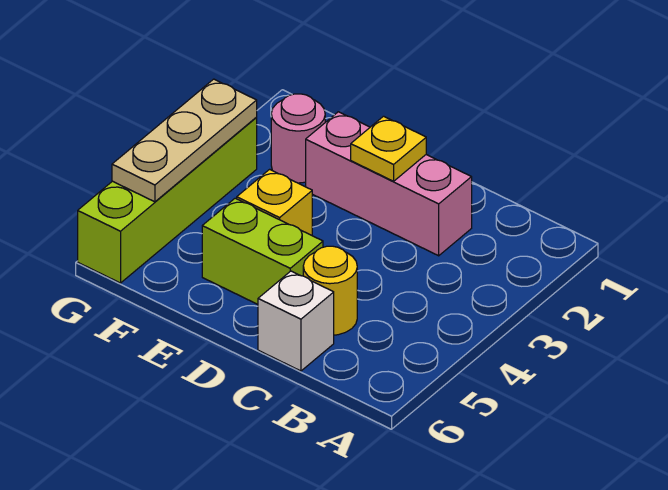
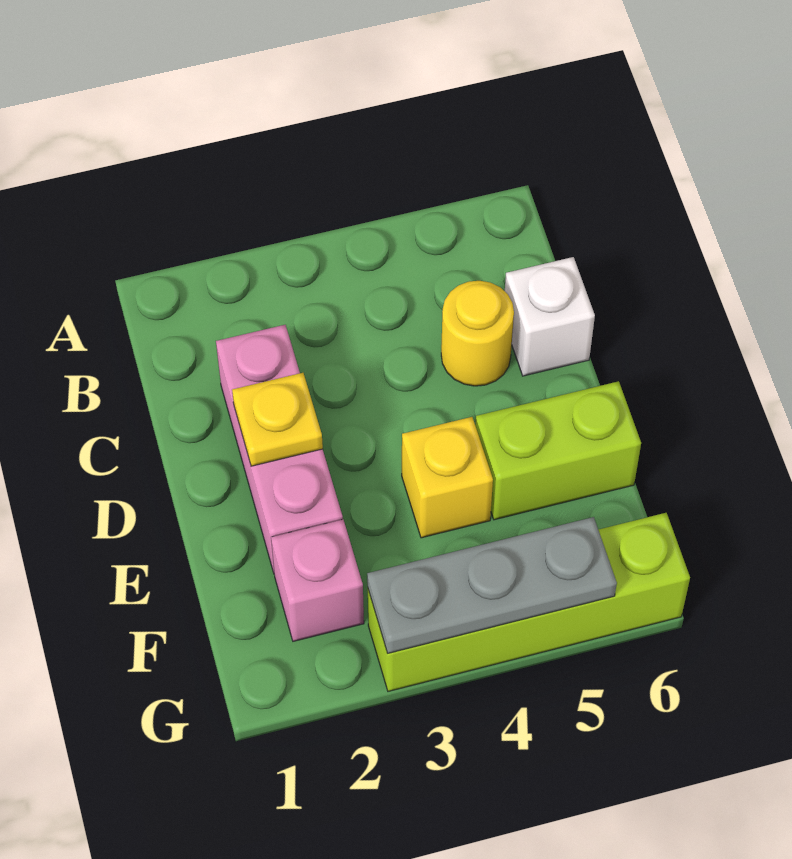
lime brick D5:E5 level 1 -> lime brick E5:E6 level 1
pink round brick F2 level 1 -> pink brick F2 level 1
tan plate G3:G5 level 2 -> grey plate G3:G5 level 2

